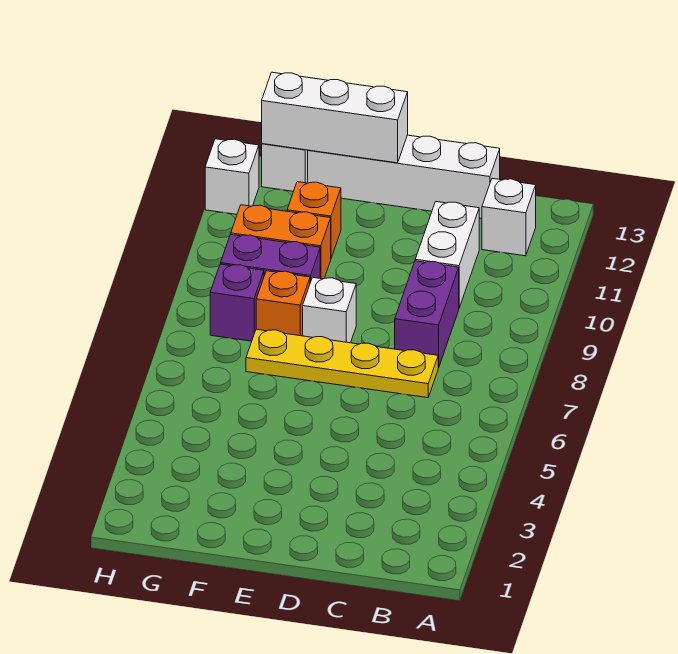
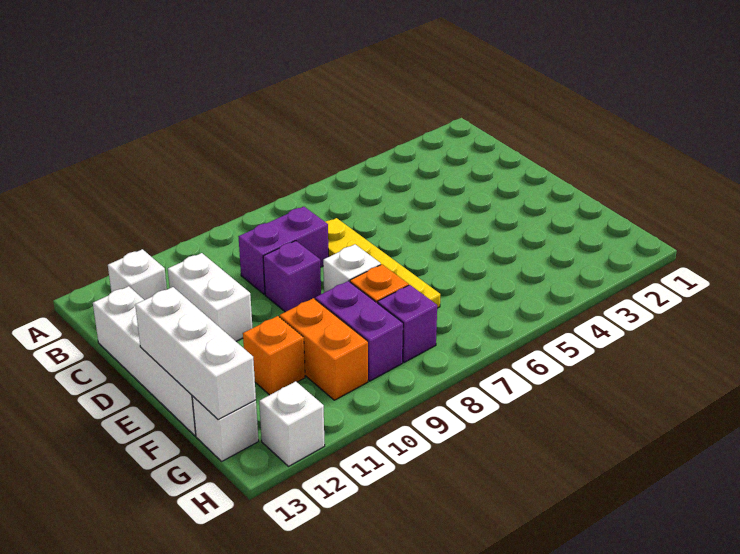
white brick C10:C11 level 1 -> white brick C11:D11 level 1
none -> purple brick D9 level 1

